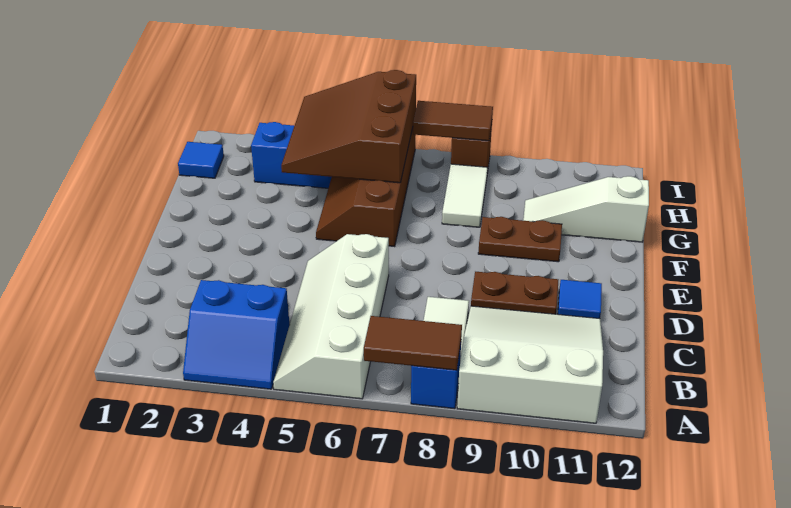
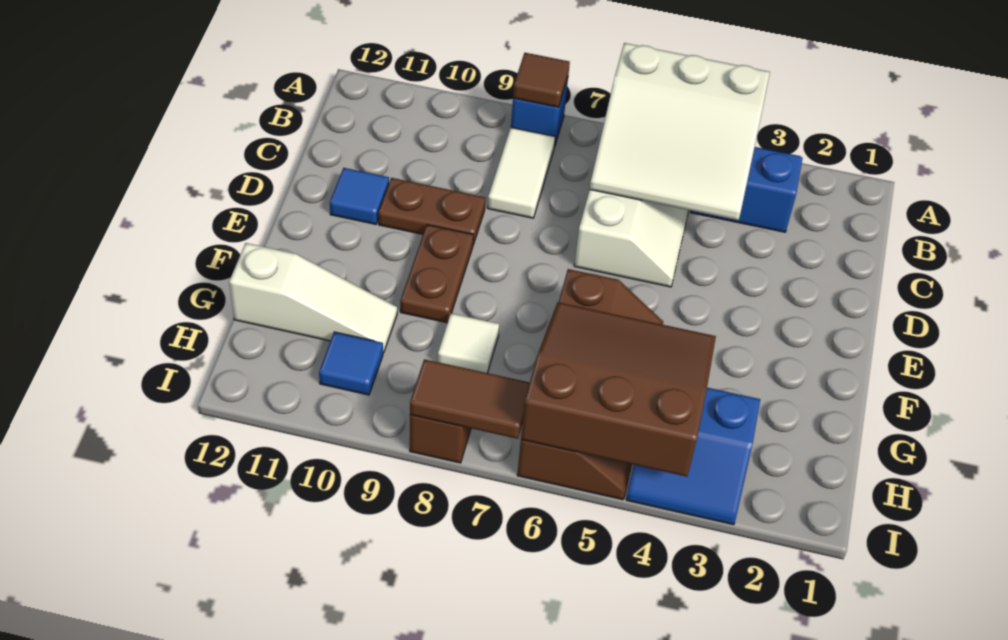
brown tile A7:A8 level 2 -> brown tile A8 level 2
white slope A9:C11 level 1 top A -> white slope A4:C6 level 2 top A
brown plate F9:F10 level 1 -> brown plate E9:F9 level 1
brown slope G4:I6 level 2 top 6 -> brown slope G4:I6 level 2 top I
white tile G8:H8 level 1 -> white tile G8 level 1
blue tile H1 level 1 -> blue tile H10 level 1

